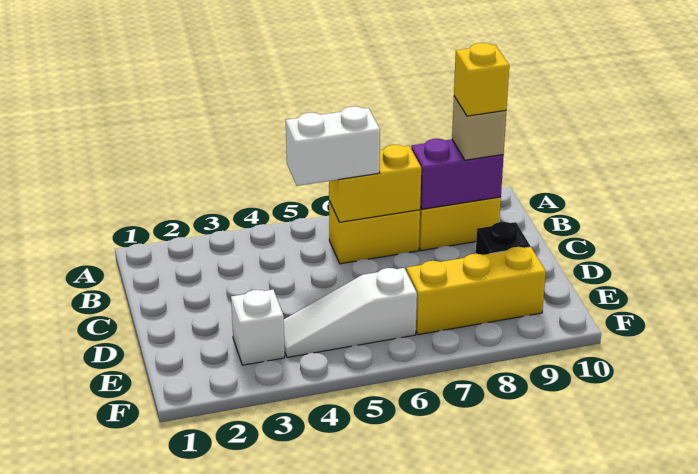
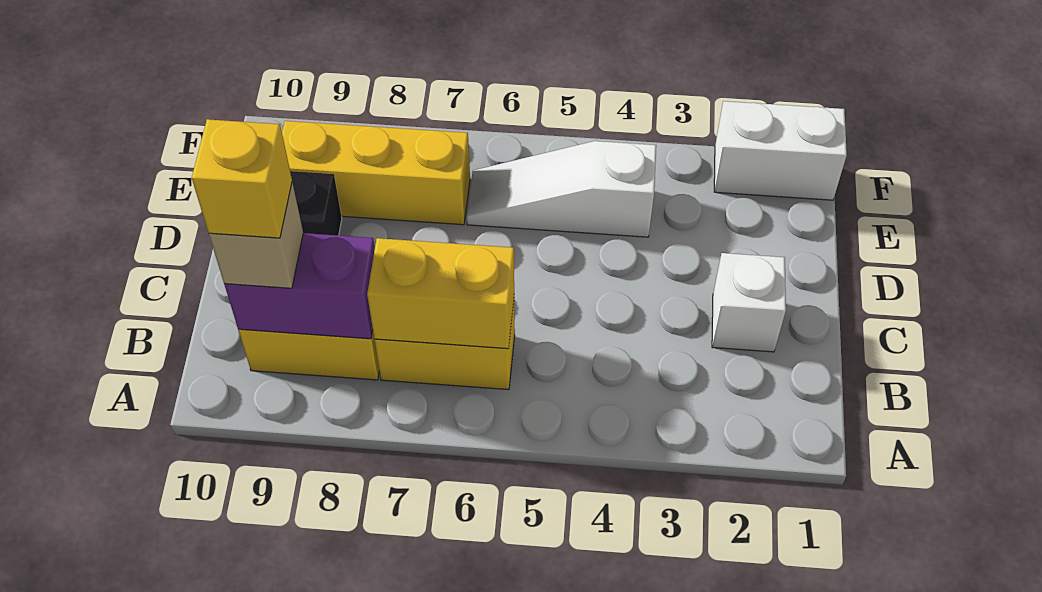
white brick B5:B6 level 3 -> white brick F1:F2 level 1
white brick E3 level 1 -> white brick C2 level 1
white slope E4:E6 level 1 top 6 -> white slope E4:E6 level 1 top 4

